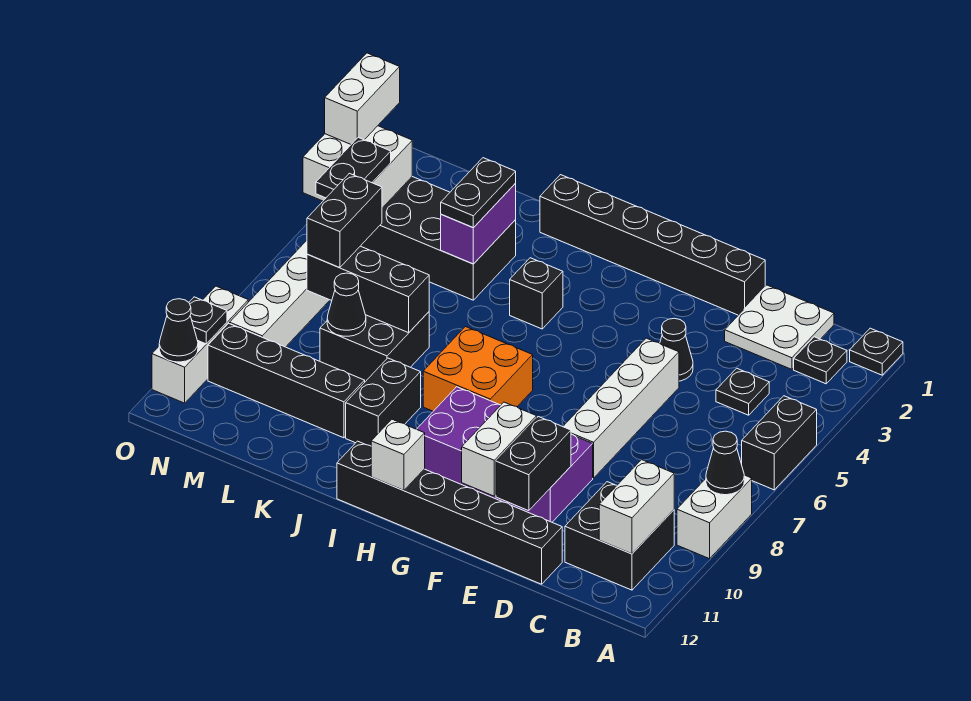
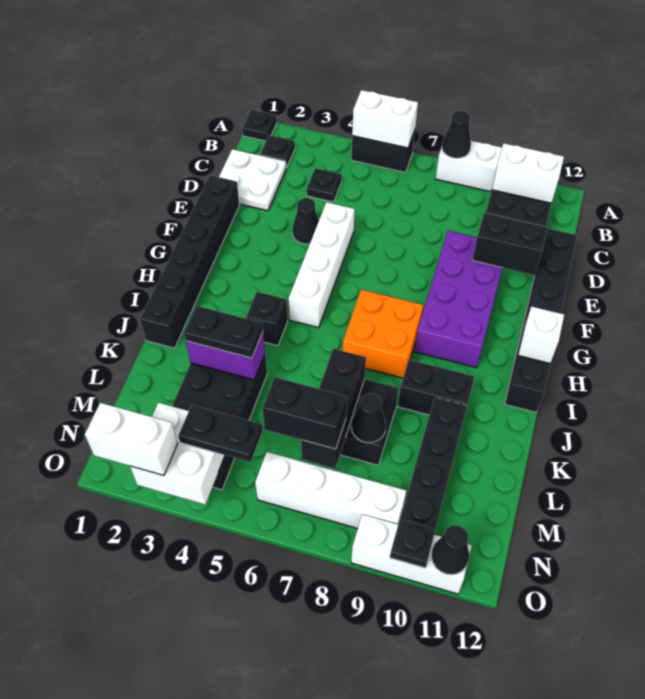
white brick E5:E8 level 1 -> white brick E5:H5 level 1
white brick F10:F11 level 2 -> white brick A5:A6 level 2

